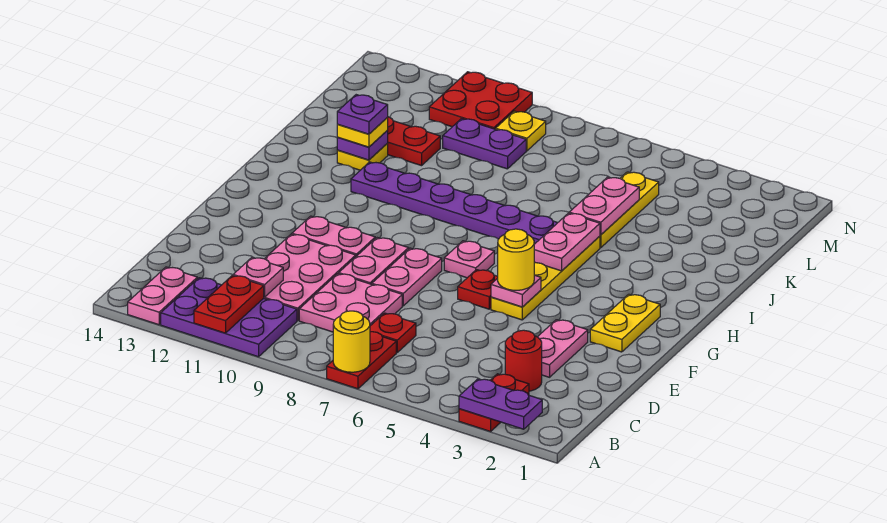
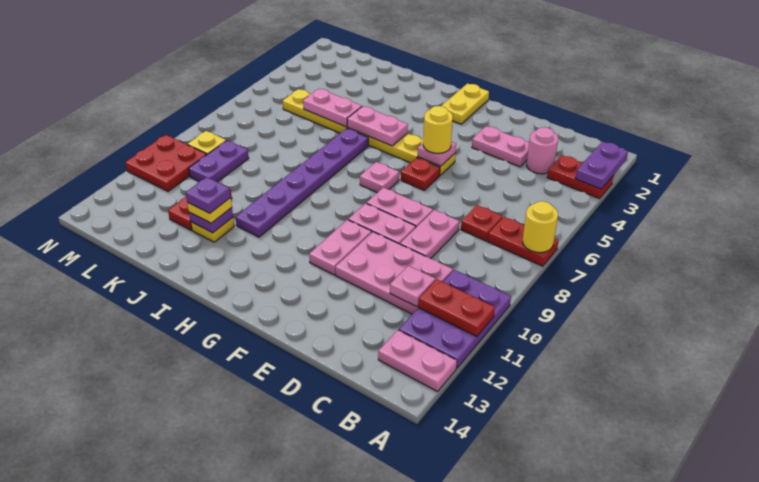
red round brick C3 level 1 -> pink round brick C3 level 1
pink plate C8:D9 level 1 -> pink plate D8:D9 level 1
yellow plate F2:G2 level 1 -> yellow plate G1:G2 level 1

